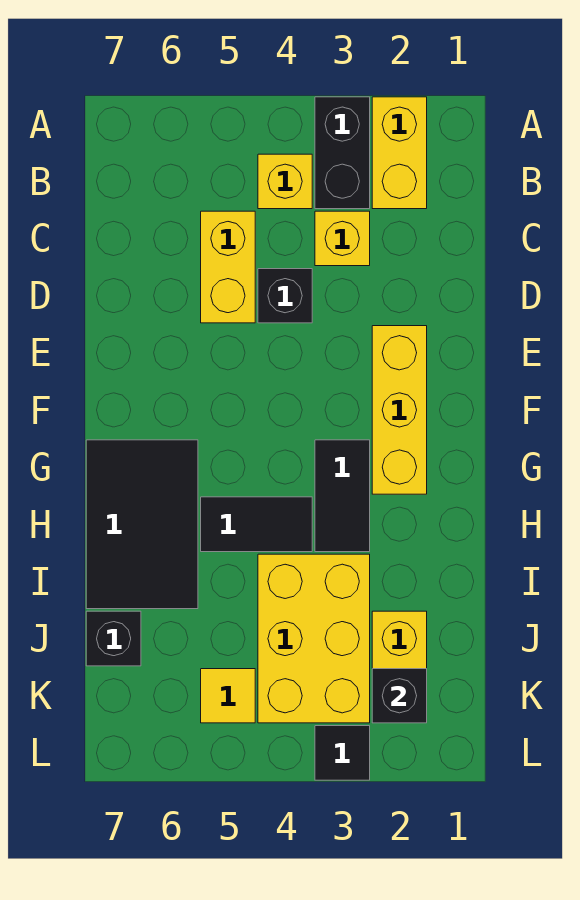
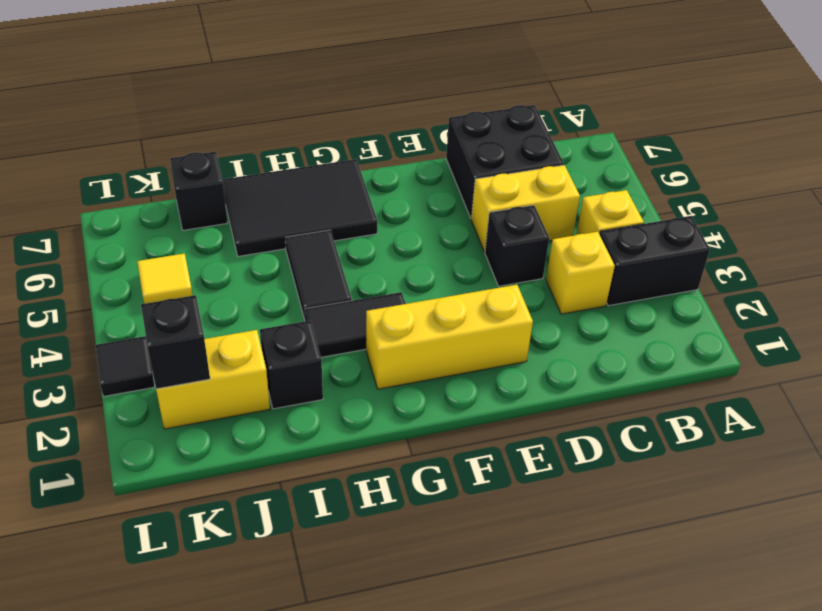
yellow brick A2:B2 level 1 -> none
none -> black brick C6:D7 level 1
none -> black brick I2 level 1
yellow brick I3:K4 level 1 -> none

